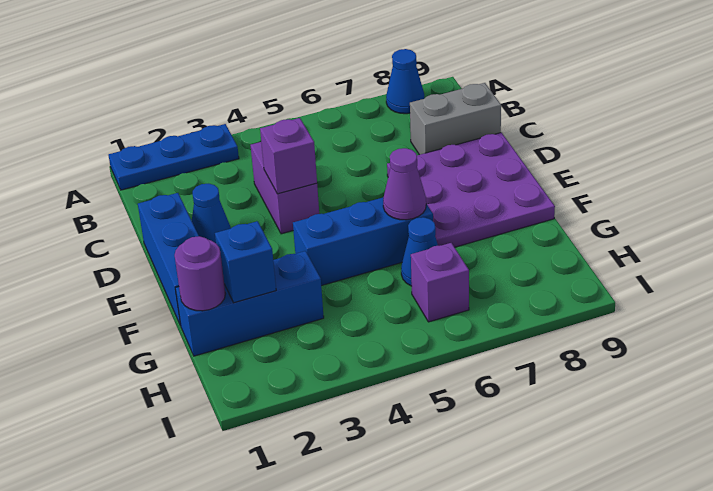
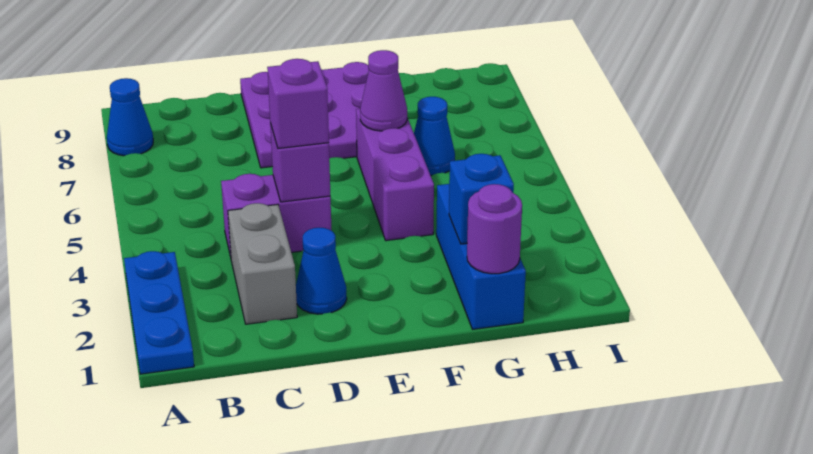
grey brick C8:C9 level 1 -> grey brick C2:C3 level 1
blue brick D1:F1 level 1 -> none
blue brick F4:F6 level 1 -> purple brick F4:F6 level 1
purple brick H6 level 1 -> purple brick D4 level 3

